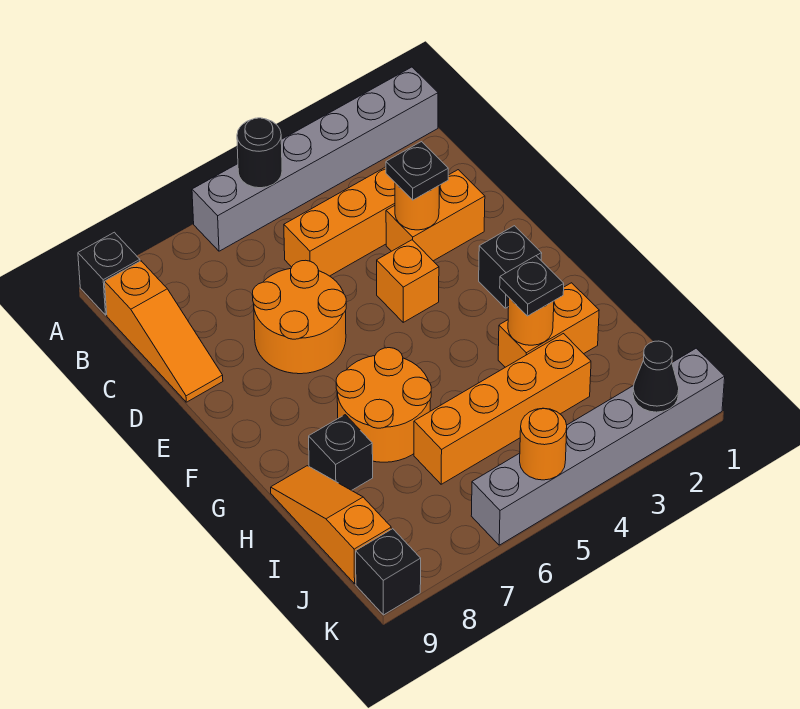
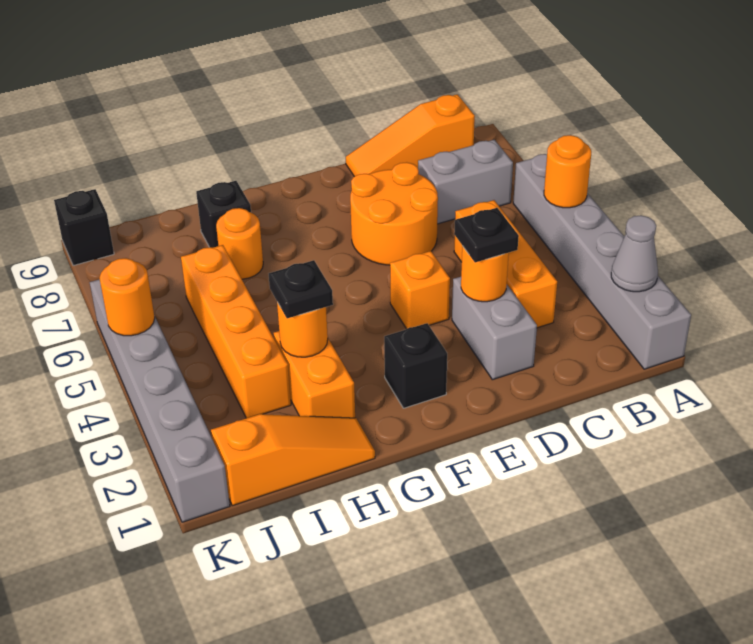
none -> grey cone A2 level 2
black round brick A5 level 2 -> orange round brick A5 level 2
black brick A9 level 1 -> none
none -> grey brick B7:C7 level 1
orange brick D2:D3 level 1 -> grey brick D2:D3 level 1
orange round brick G6:H7 level 1 -> orange round brick H7 level 1
orange slope H9:J9 level 1 top J -> orange slope H1:J1 level 1 top J
black cone K2 level 2 -> none

